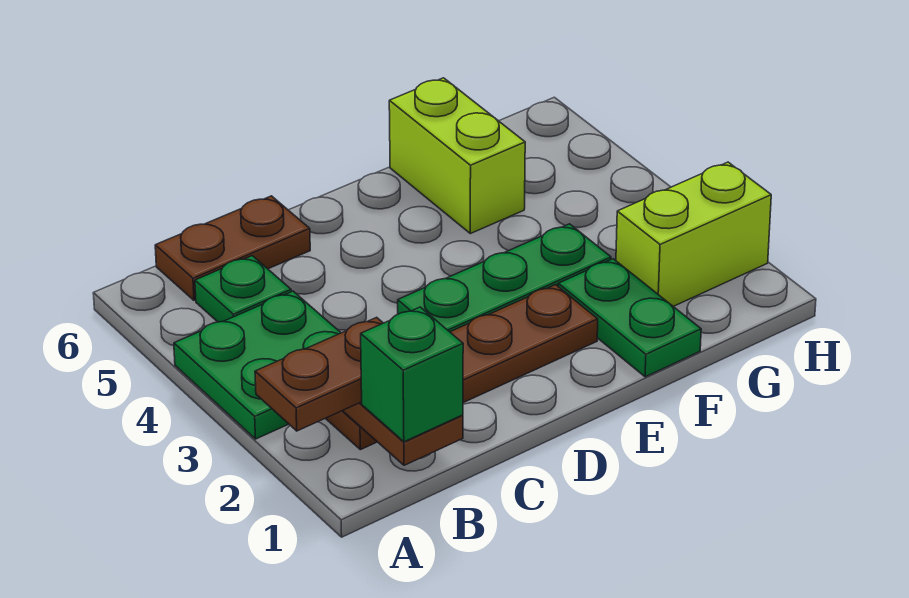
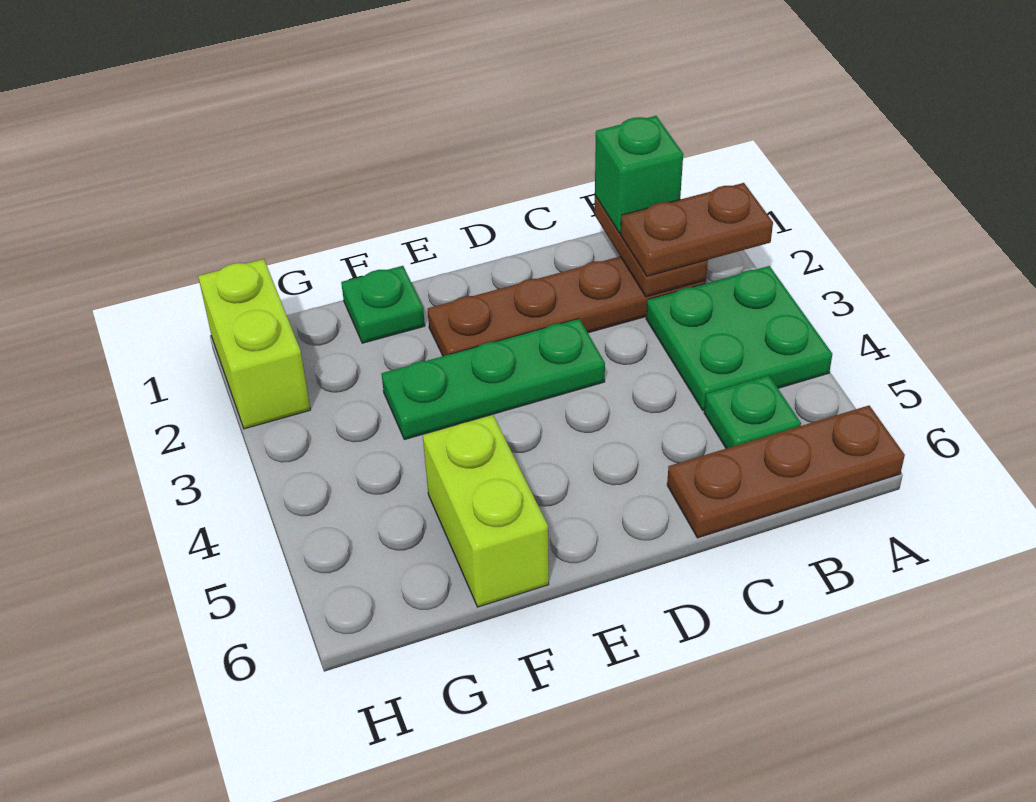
brown plate B6:C6 level 1 -> brown plate A6:C6 level 1
green plate F1:F2 level 1 -> green plate F1 level 1
lime brick G2:H2 level 1 -> lime brick H1:H2 level 1

